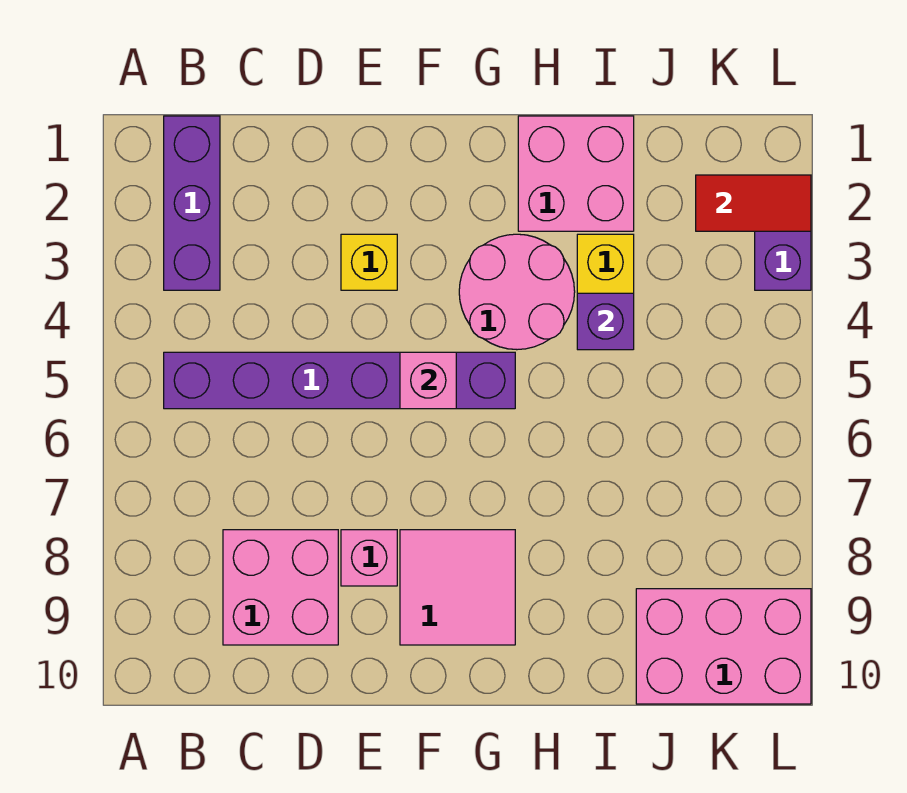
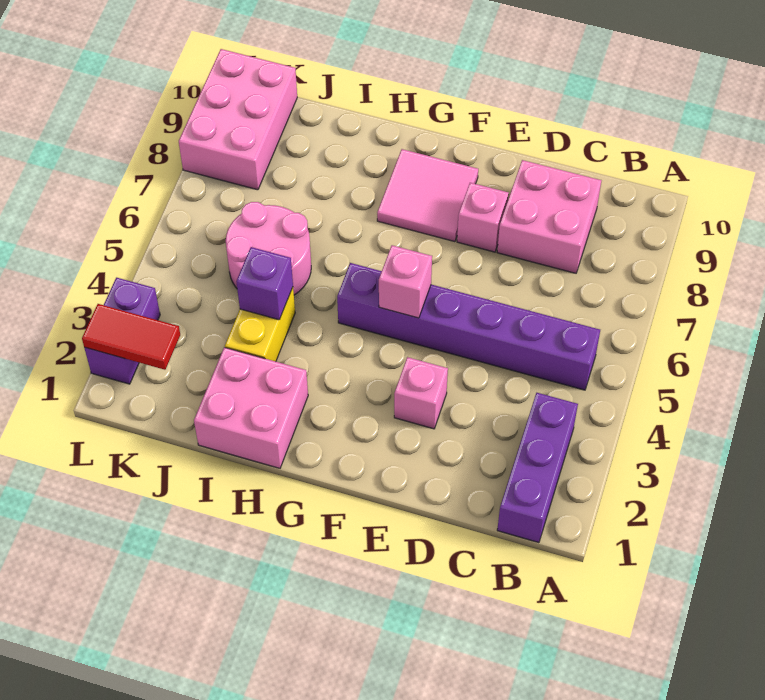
yellow brick E3 level 1 -> pink brick E3 level 1
pink round brick G3:H4 level 1 -> pink round brick I5:J6 level 1
pink brick J9:L10 level 1 -> pink brick K8:L10 level 1

